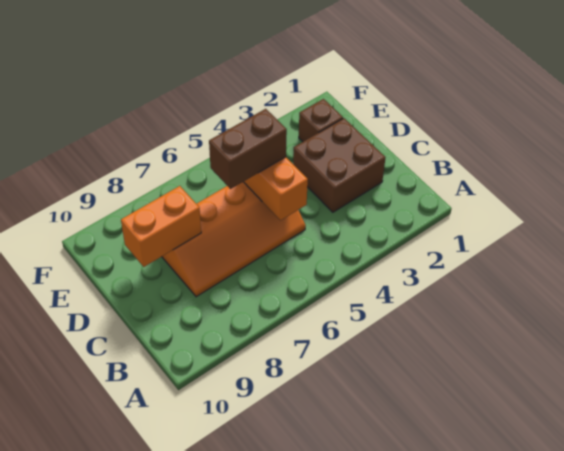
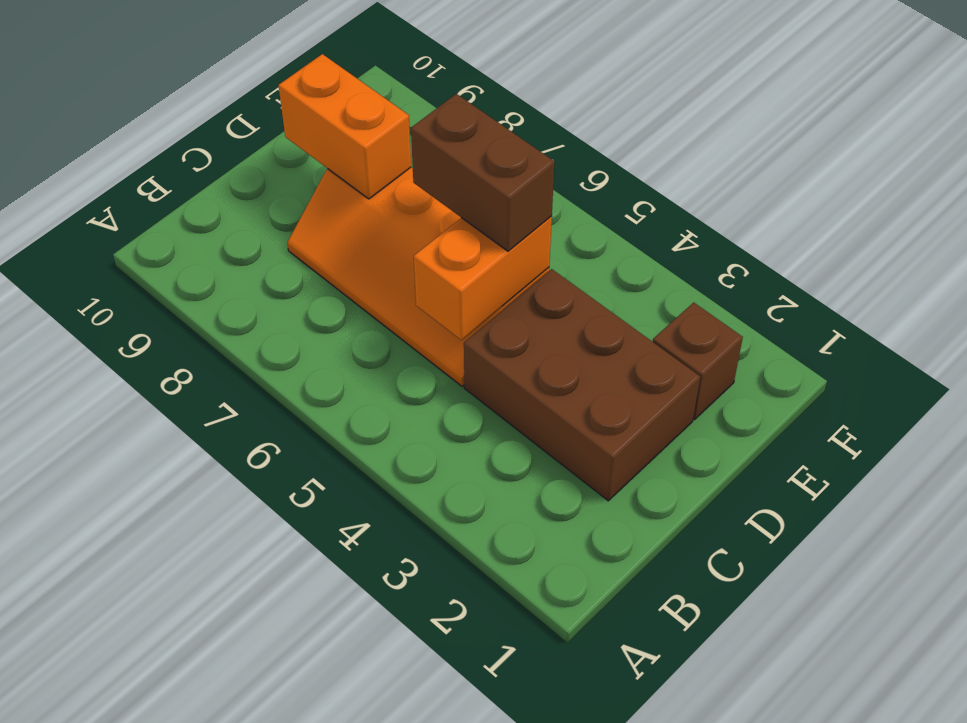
brown brick C2:D3 level 1 -> brown brick C2:D4 level 1

